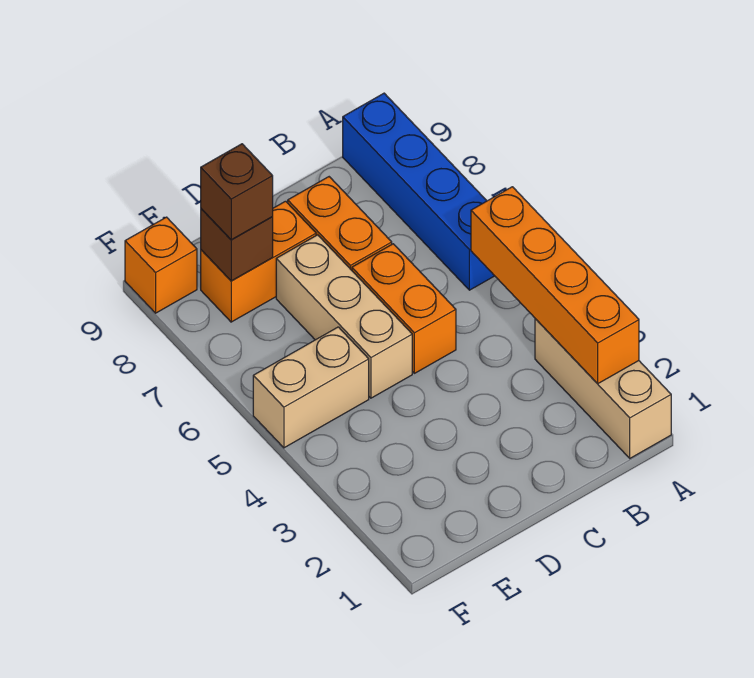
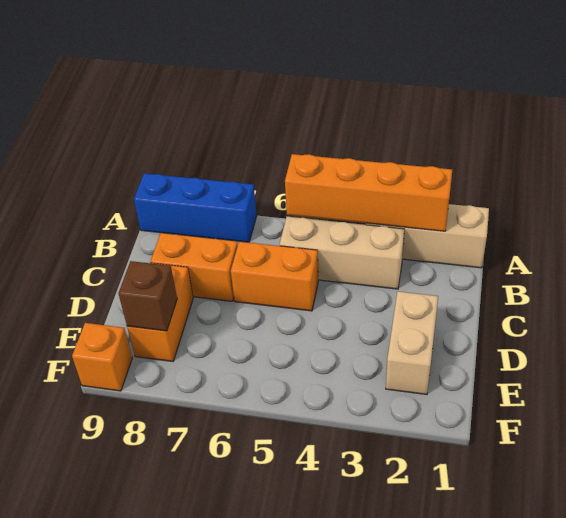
blue brick A6:A9 level 1 -> blue brick A7:A9 level 1
tan brick D5:D7 level 1 -> tan brick B3:B5 level 1
tan brick E5:F5 level 1 -> tan brick D2:E2 level 1
brown brick E8 level 3 -> none

